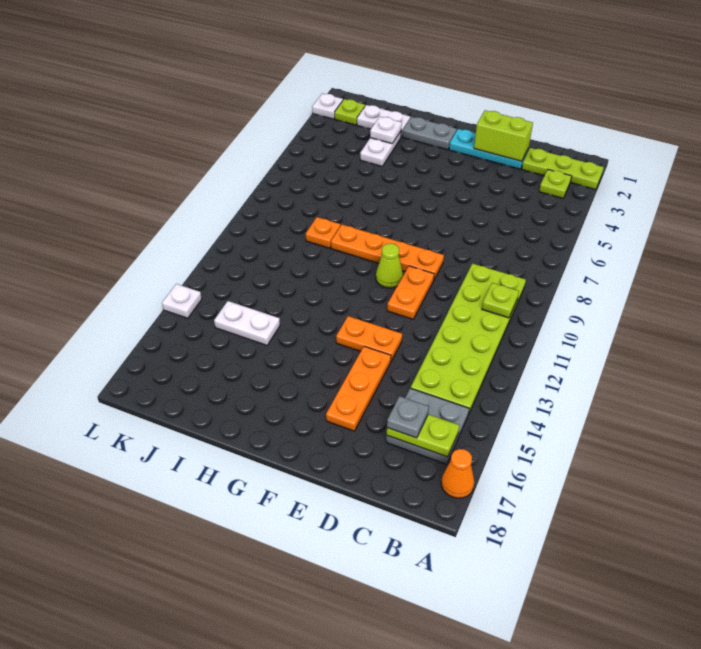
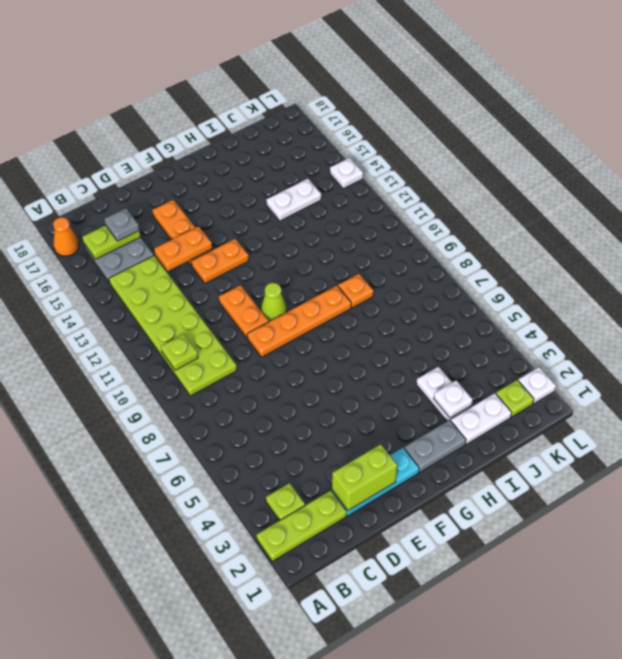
none -> orange plate D14:E14 level 2

